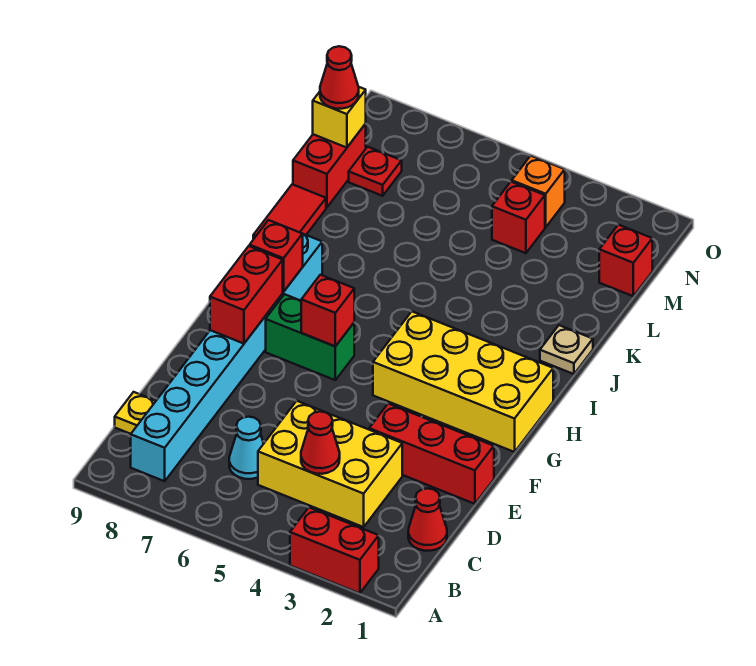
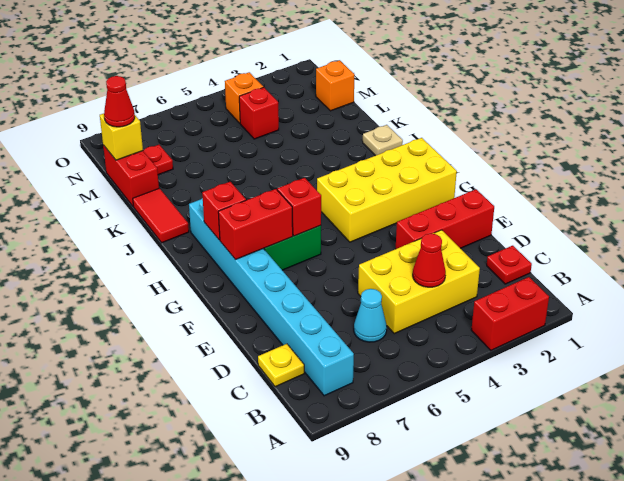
red cone C1 level 1 -> red plate C1 level 1
red brick F8:G8 level 2 -> red brick G7:G8 level 2
red brick M1 level 1 -> orange brick M1 level 1

